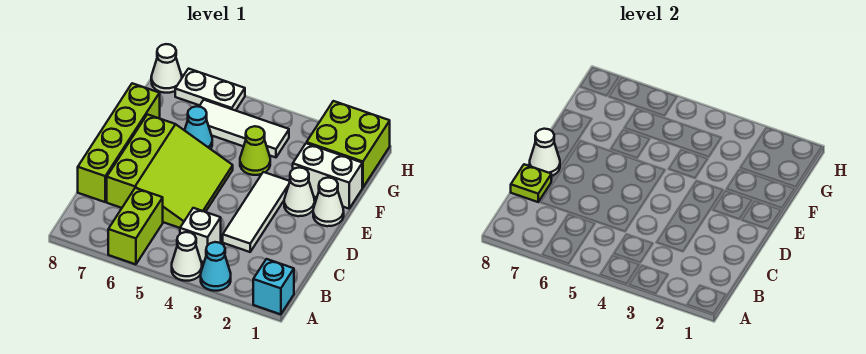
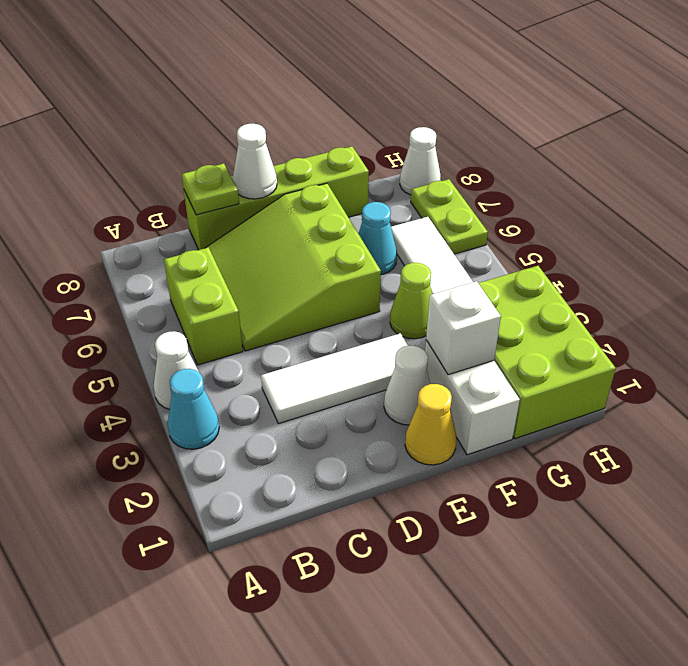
cyan brick A1 level 1 -> none
lime brick A6:B6 level 1 -> lime brick B5:B6 level 1
white brick B4 level 1 -> white brick F2 level 2
lime slope C5:E7 level 1 top 7 -> lime slope C5:E7 level 1 top E
white cone E1 level 1 -> yellow cone E1 level 1
lime brick G1:H2 level 1 -> lime brick G1:H3 level 1
white plate H6:H7 level 1 -> lime plate H6:H7 level 1

